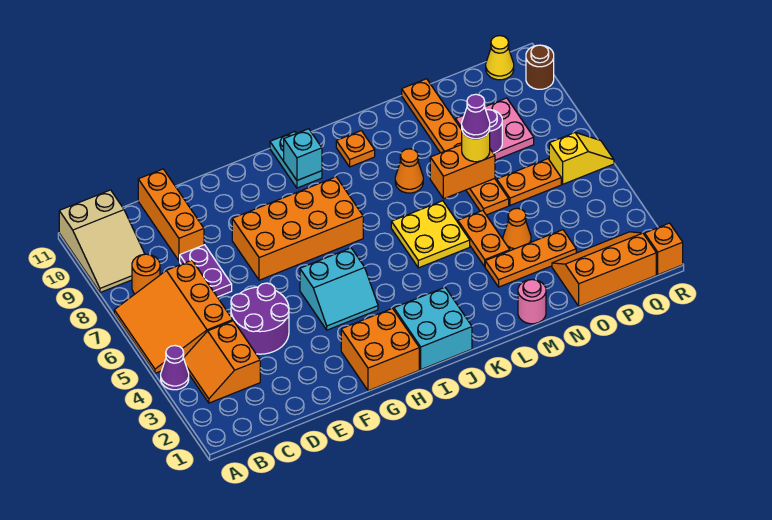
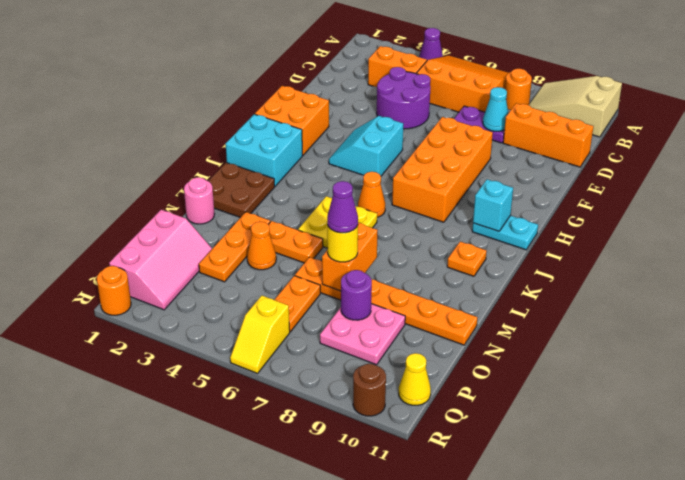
none -> cyan cone D8 level 2
none -> brown plate K1:L2 level 1
orange cone L8 level 1 -> orange cone J6 level 1
orange slope O1:Q2 level 1 top 1 -> pink slope O1:Q2 level 1 top 1
orange brick R1 level 1 -> orange round brick R1 level 1

